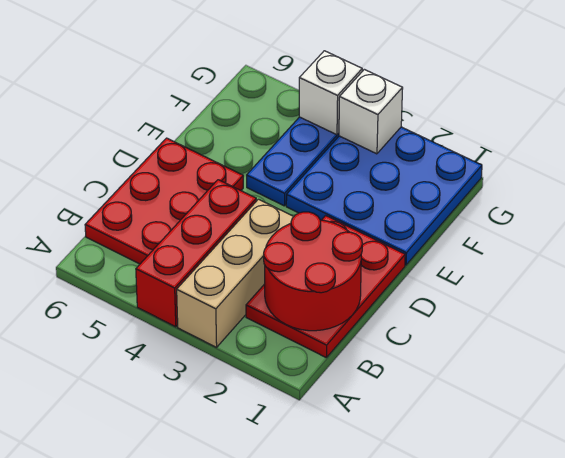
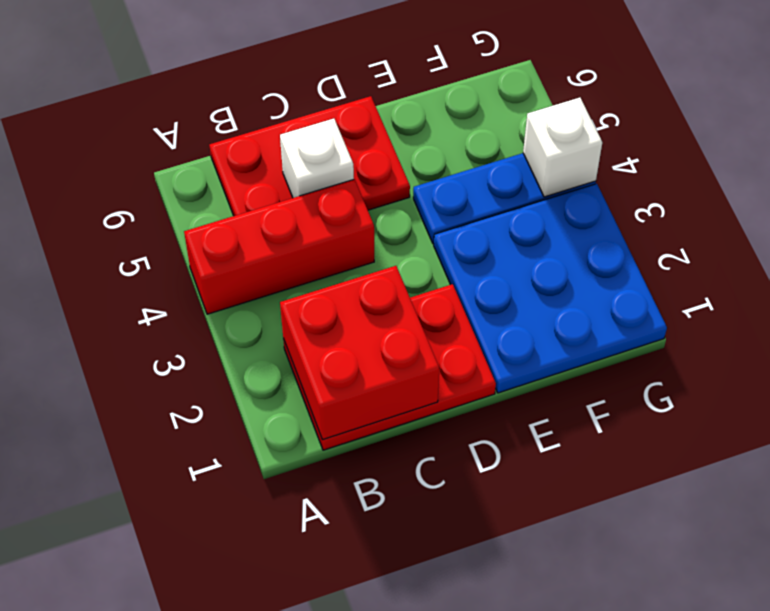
tan brick A3:C3 level 1 -> none
red round brick B1:C2 level 2 -> red brick B1:C2 level 2
white brick G3 level 2 -> white brick C5 level 2

